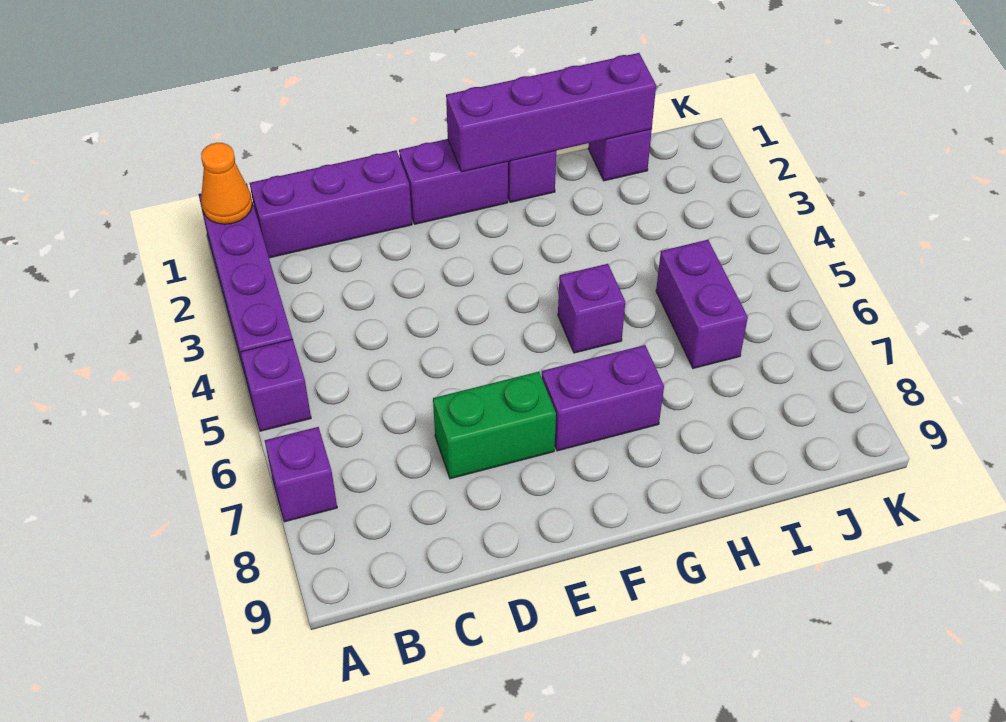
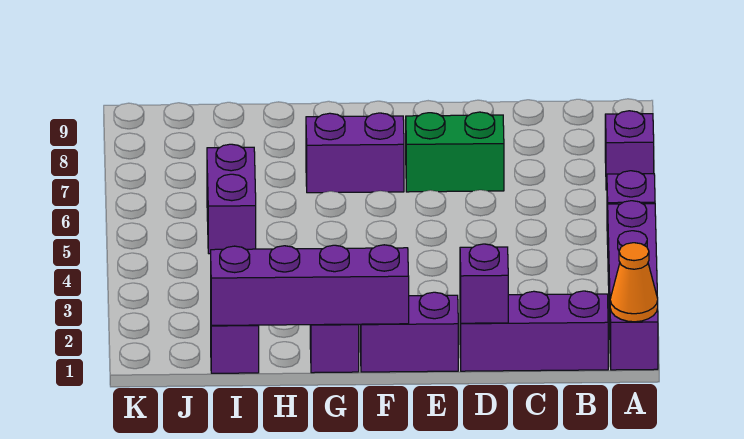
purple brick G5 level 1 -> purple brick D1 level 2

